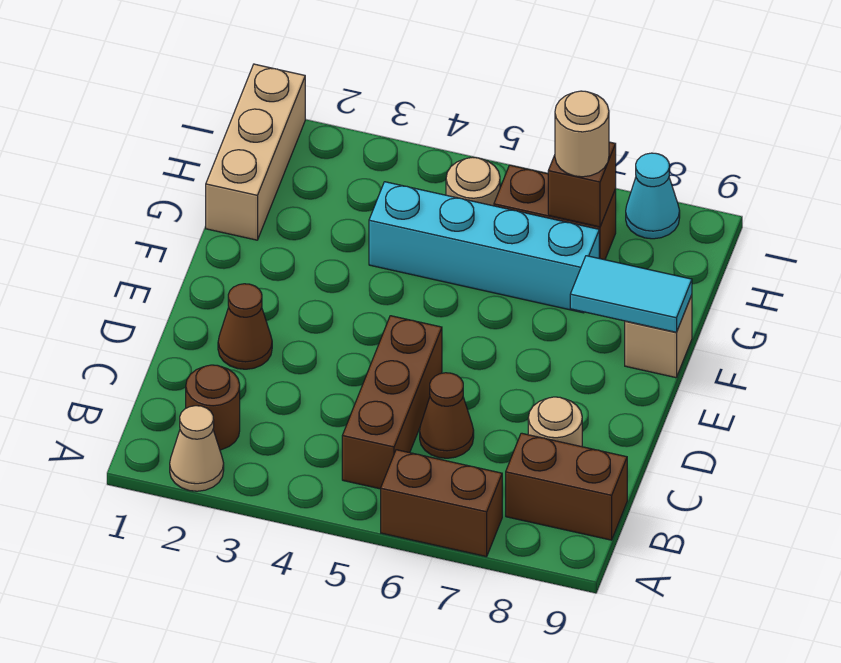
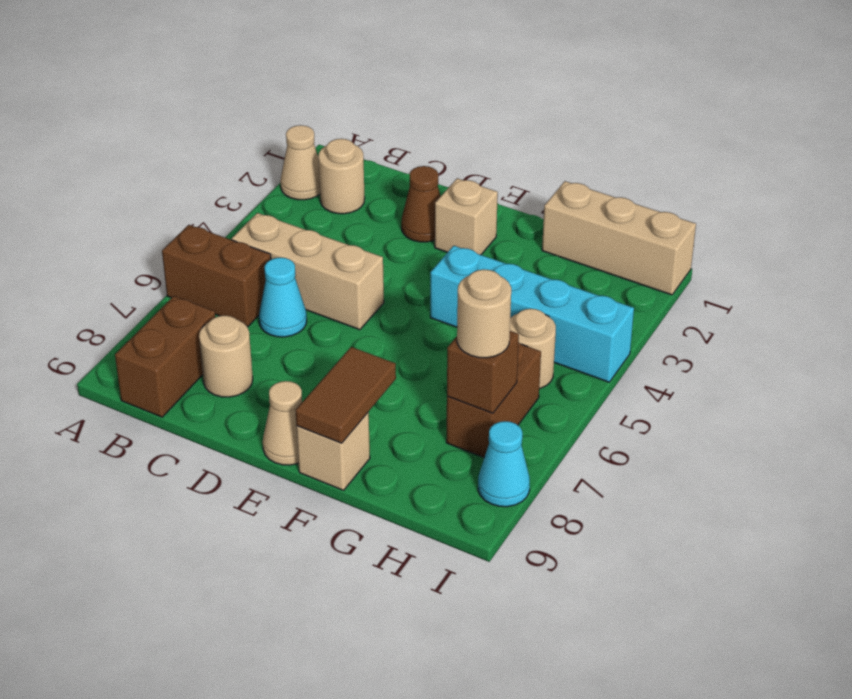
brown brick A6:A7 level 1 -> brown brick A6:B6 level 1
brown round brick B2 level 1 -> tan round brick B2 level 1
brown brick B5:D5 level 1 -> tan brick B5:D5 level 1
brown cone C6 level 1 -> cyan cone C6 level 1
none -> tan brick E2 level 1
none -> tan cone E9 level 1
cyan tile F8:F9 level 2 -> brown tile F8:F9 level 2
cyan brick G4:G7 level 1 -> cyan brick F4:I4 level 1

